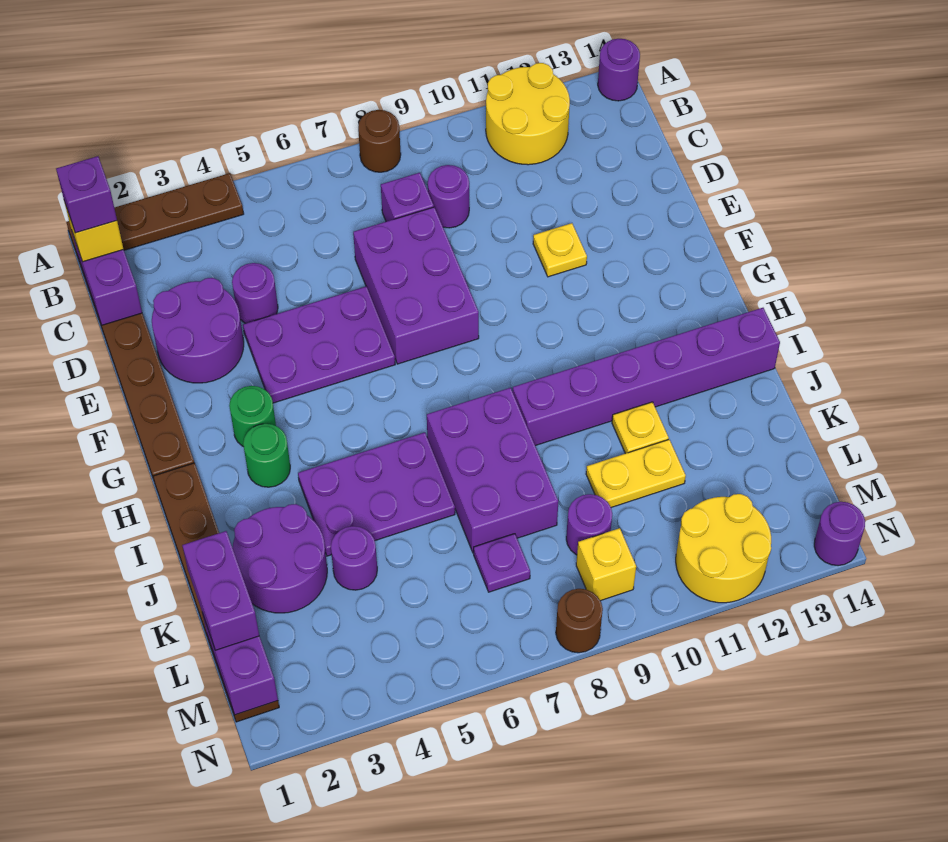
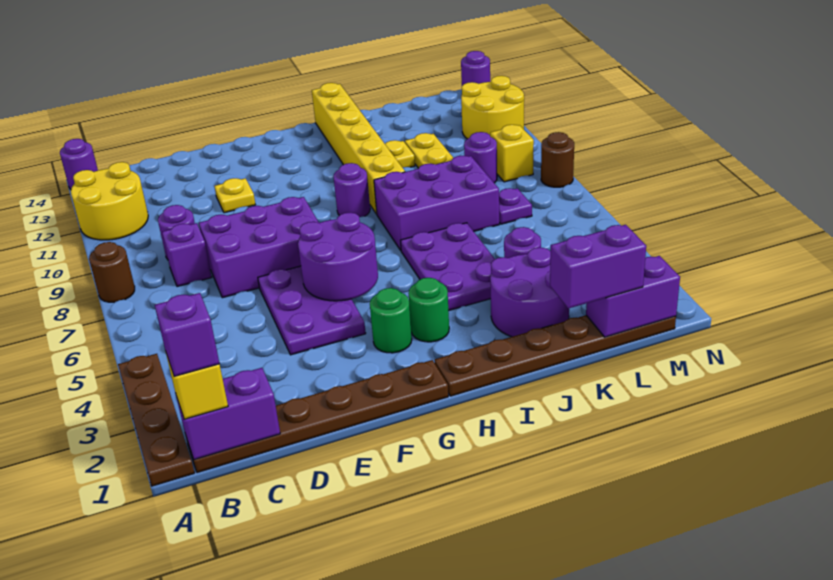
purple round brick D2:E3 level 1 -> purple round brick F5:G6 level 2
purple round brick D4 level 1 -> purple round brick H9 level 1
purple brick I9:I14 level 1 -> yellow brick I9:I14 level 1

